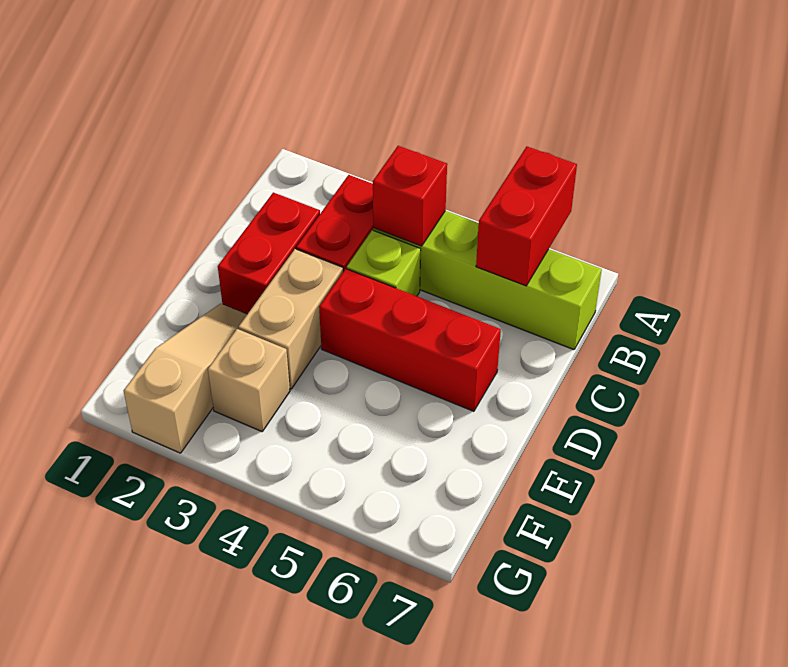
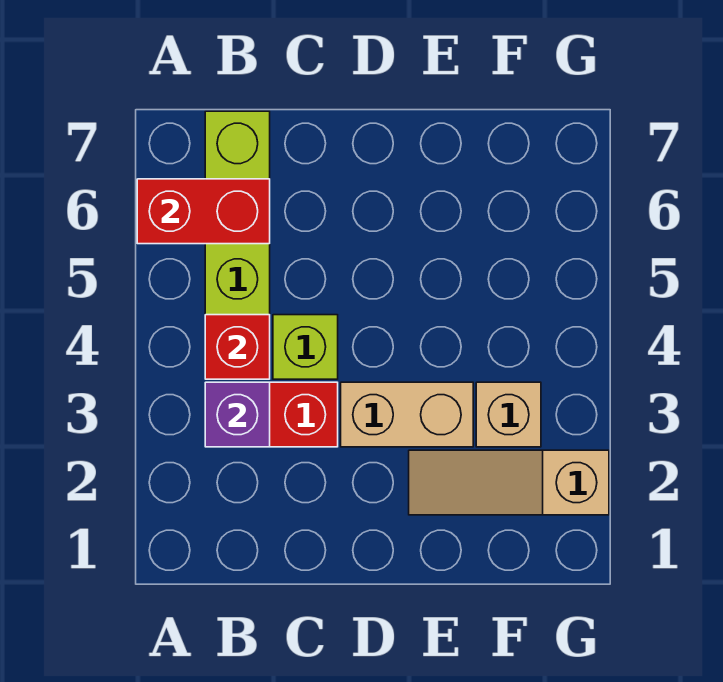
none -> purple brick B3 level 2
red brick C2:D2 level 1 -> none
red brick D4:D6 level 1 -> none

